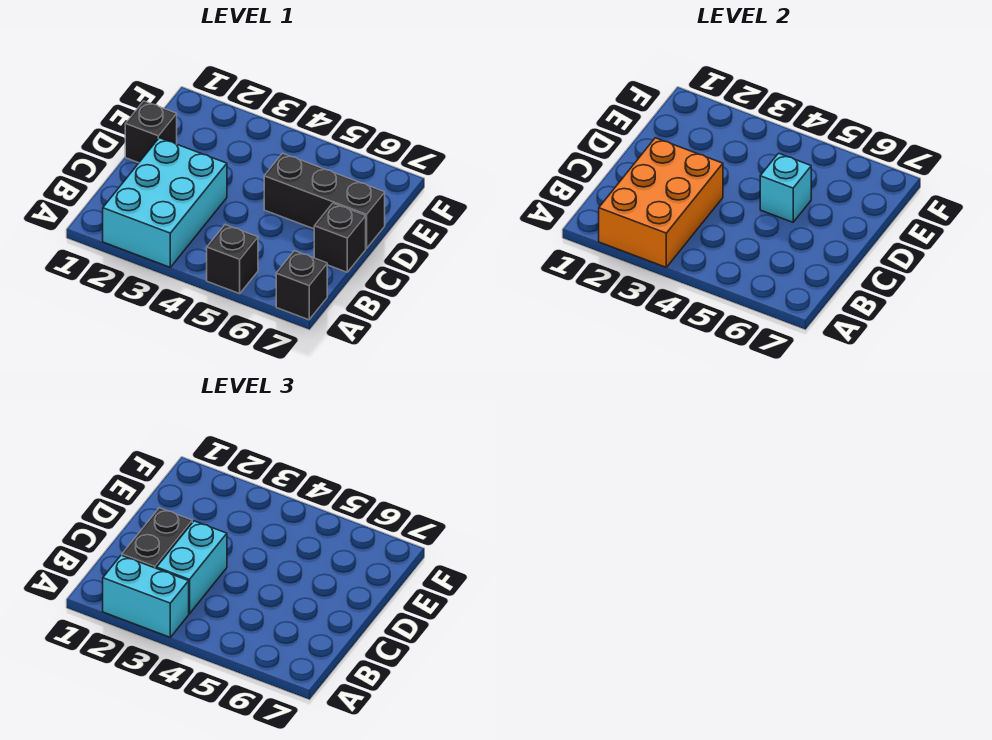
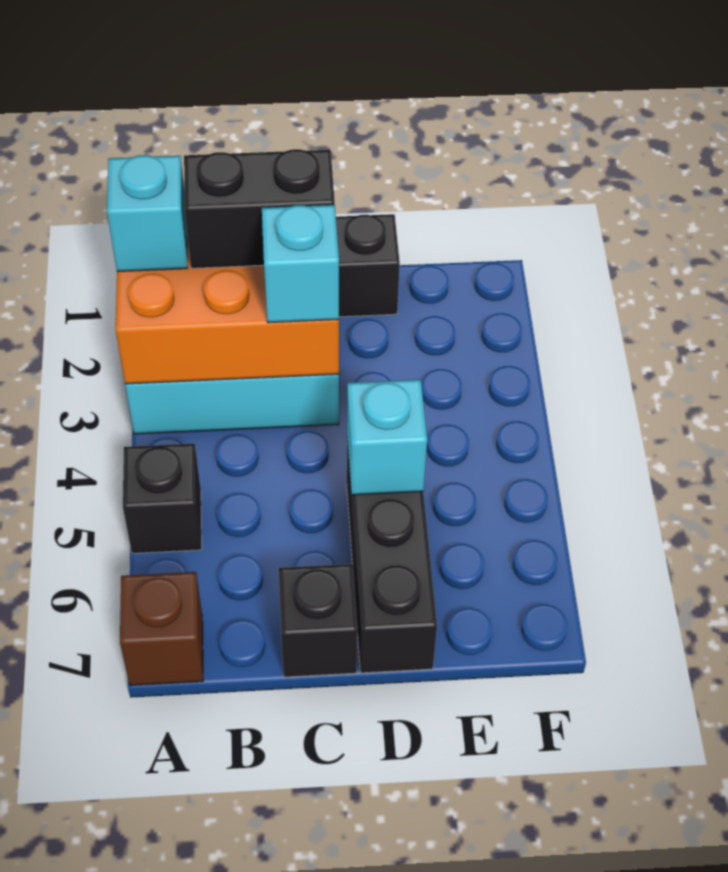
cyan brick A2:A3 level 3 -> cyan brick A2 level 3
black brick A7 level 1 -> brown brick A7 level 1
cyan brick B3:C3 level 3 -> cyan brick C3 level 3

